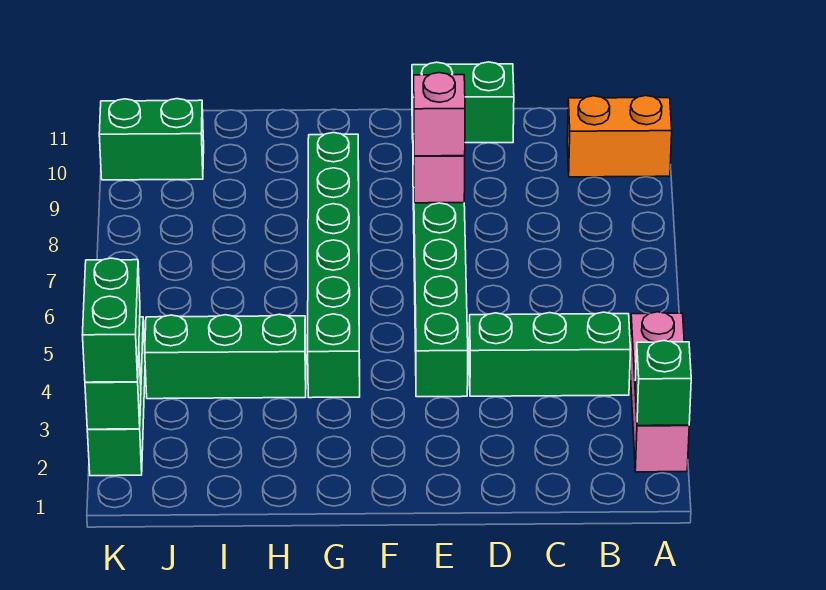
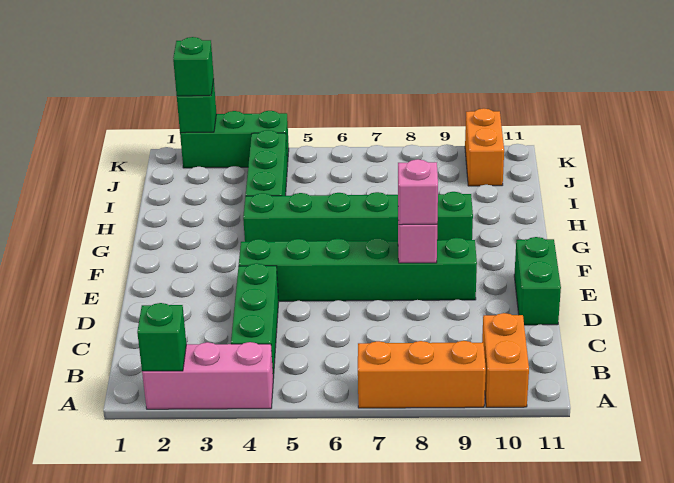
none -> orange brick A7:A9 level 1
green brick J10:K10 level 1 -> orange brick J10:K10 level 1
green brick K2:K3 level 3 -> green brick K2 level 3

